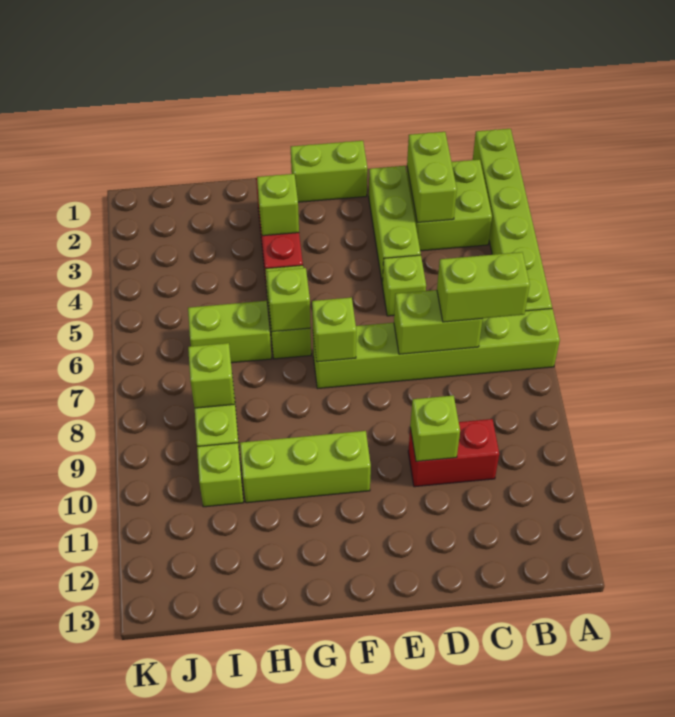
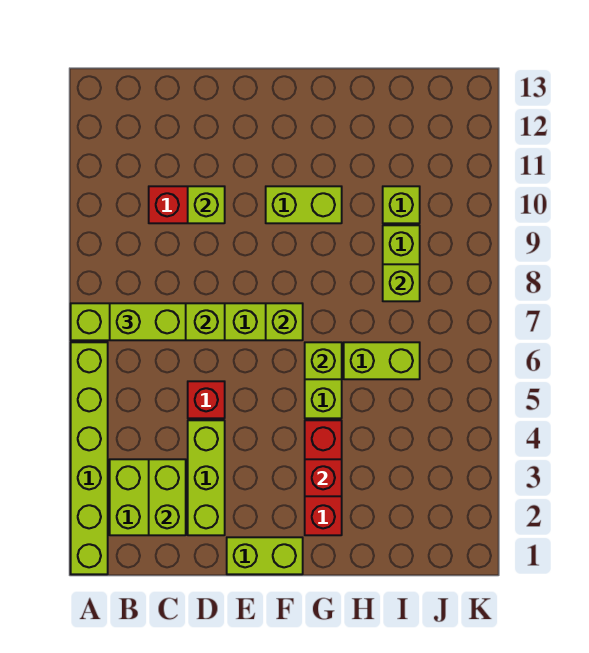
lime brick D5 level 1 -> red brick D5 level 1
lime brick F10:H10 level 1 -> lime brick F10:G10 level 1
lime brick G3 level 2 -> red brick G3 level 2

